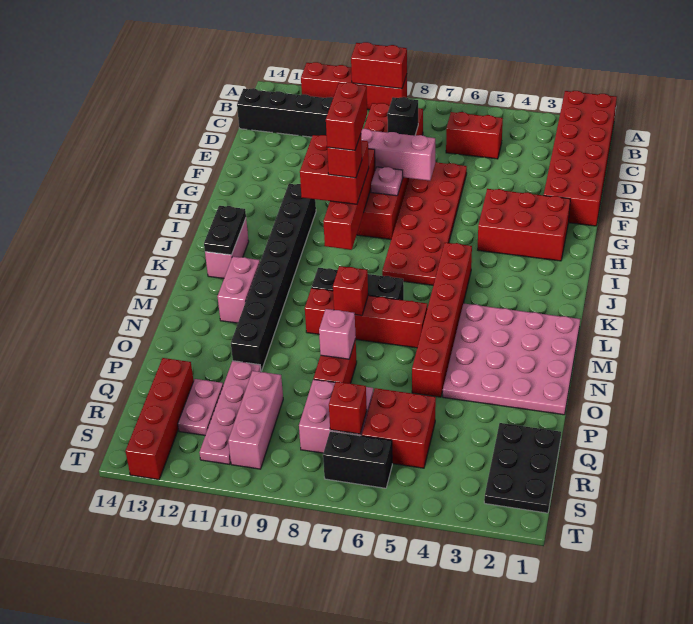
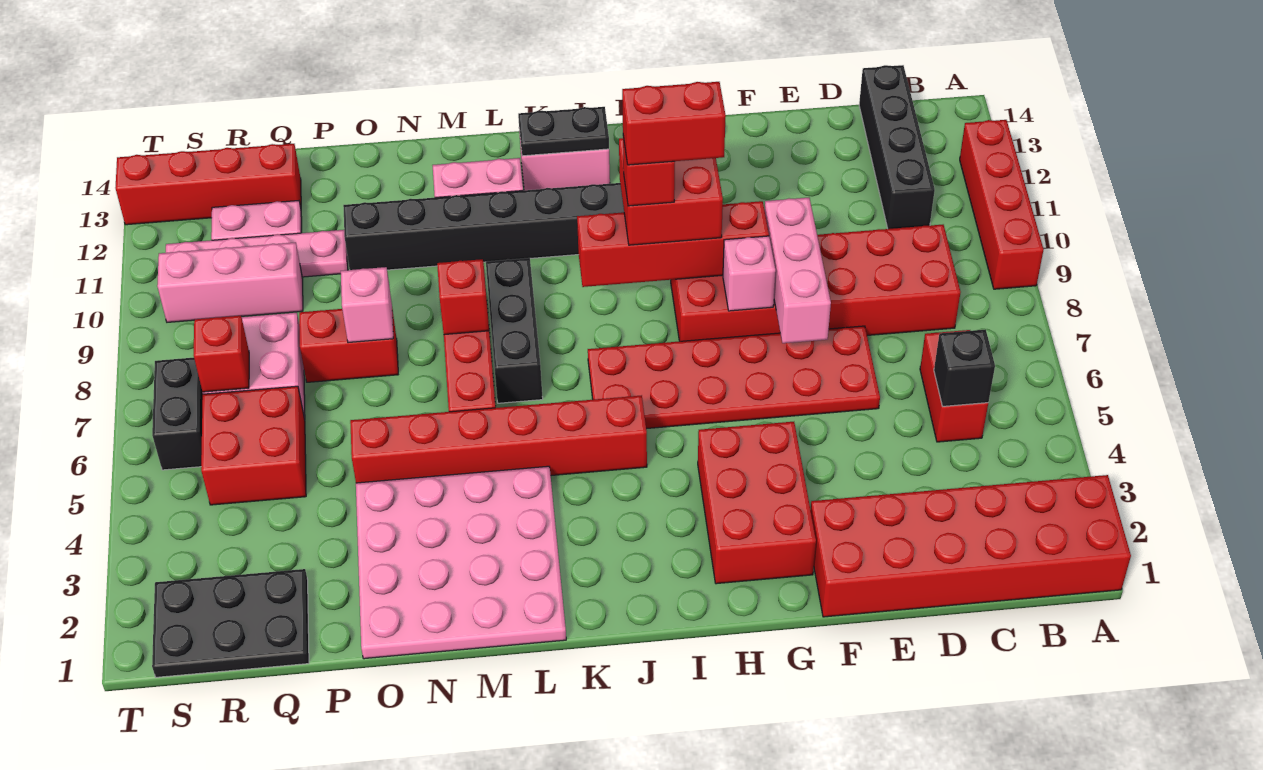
red brick A9:A10 level 2 -> none
black brick D8 level 2 -> black brick C5 level 2
pink plate G8 level 2 -> pink brick G8 level 2

